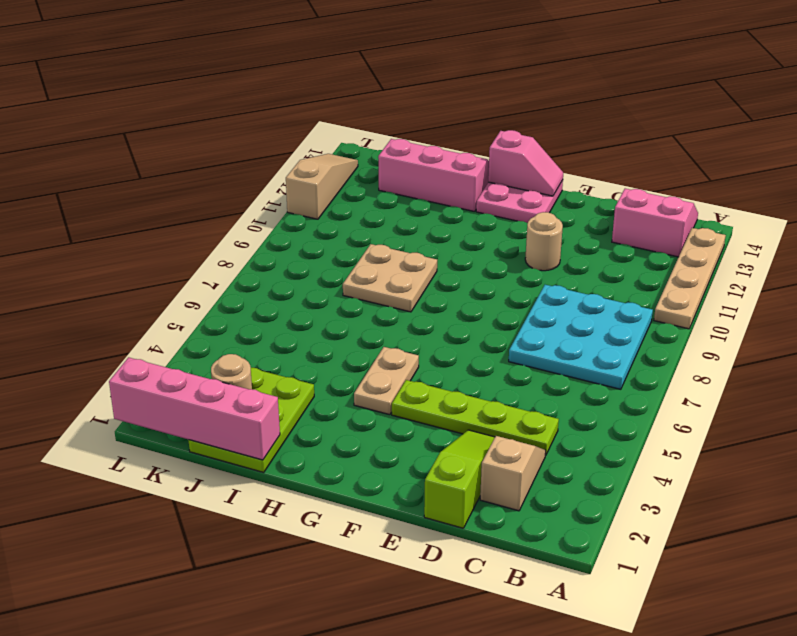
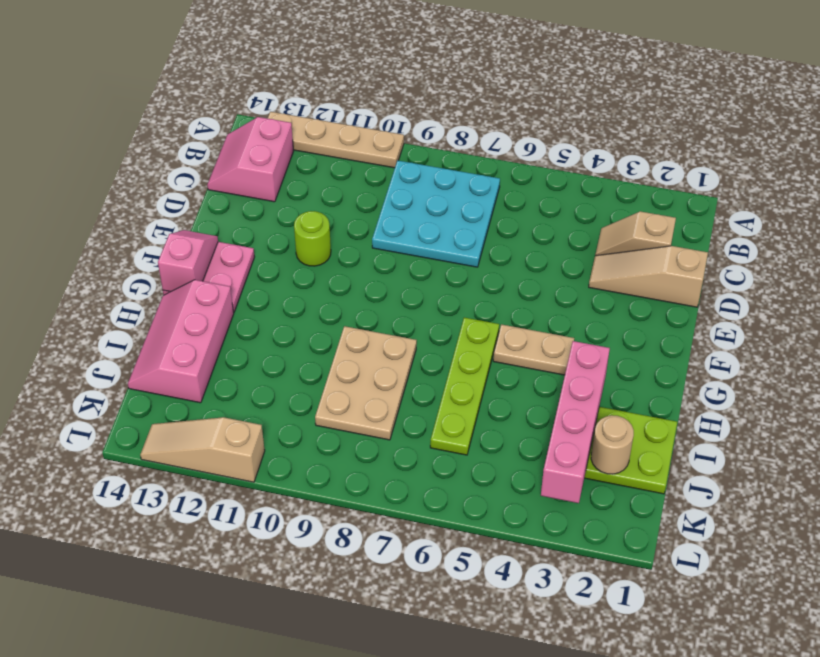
lime plate C4:F4 level 1 -> lime plate G6:J6 level 1
lime slope D1:D3 level 1 top 1 -> tan slope D1:D3 level 1 top 1
tan round brick E11 level 1 -> lime round brick E11 level 1
tan plate H8:I9 level 1 -> tan plate H8:J9 level 1
pink brick I1:L1 level 2 -> pink brick H3:K3 level 2

